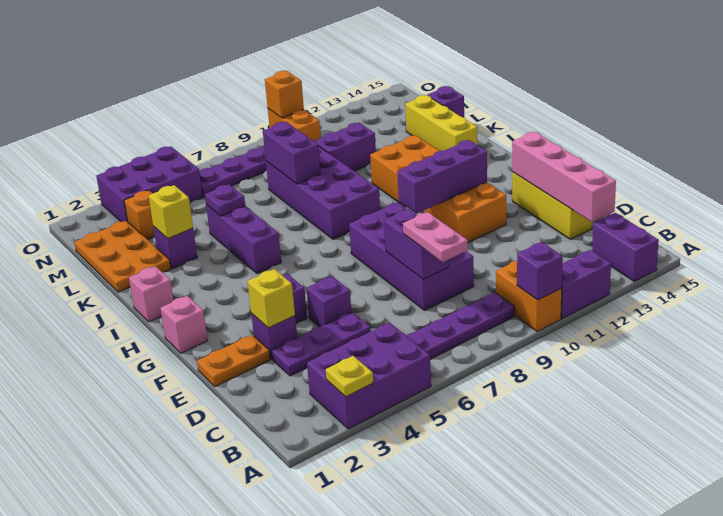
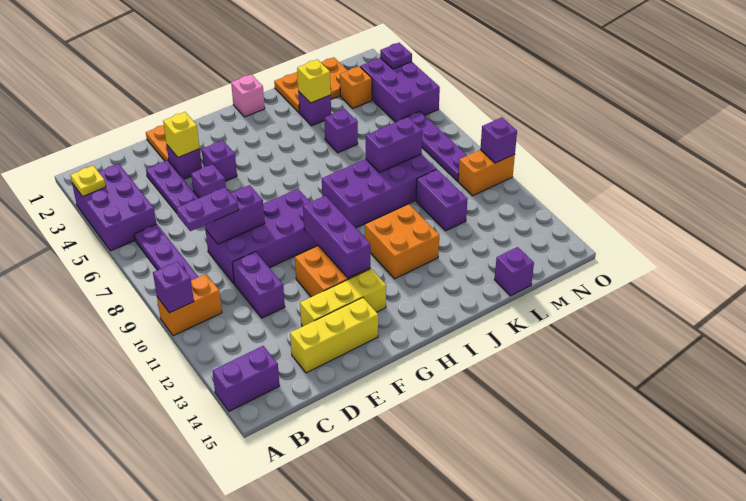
purple brick A11:A12 level 1 -> purple brick D10:D11 level 1
pink plate C8:D8 level 3 -> purple plate C8:D8 level 3
pink brick C14:F14 level 2 -> none
pink brick G1 level 1 -> none
purple brick I5:K5 level 1 -> purple brick K5 level 1
yellow brick J14:L14 level 1 -> yellow brick E13:G13 level 1
purple plate K5 level 2 -> purple plate O3 level 2
orange brick O10 level 2 -> purple brick O10 level 2

